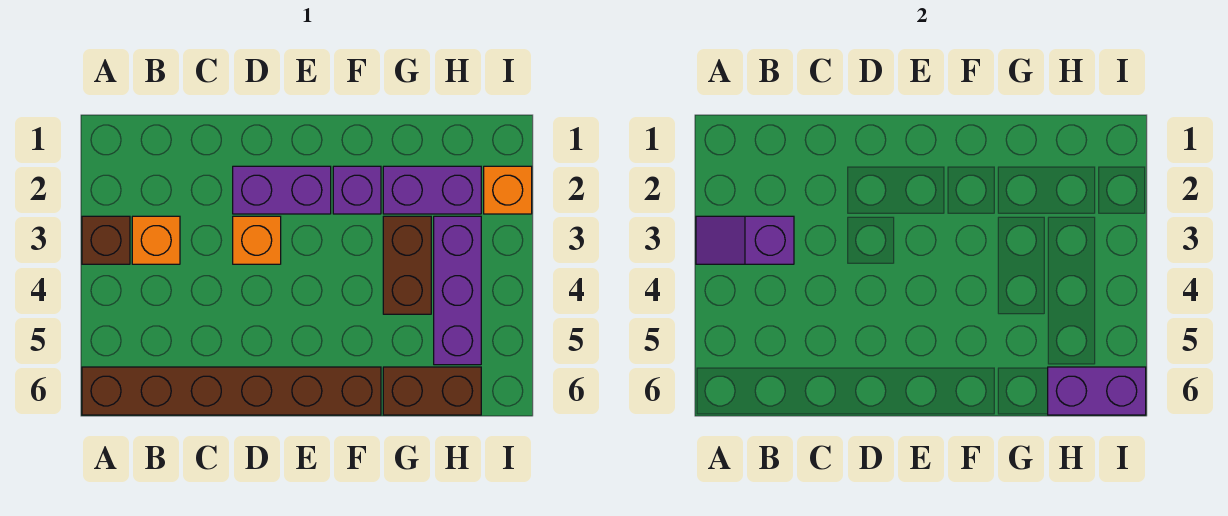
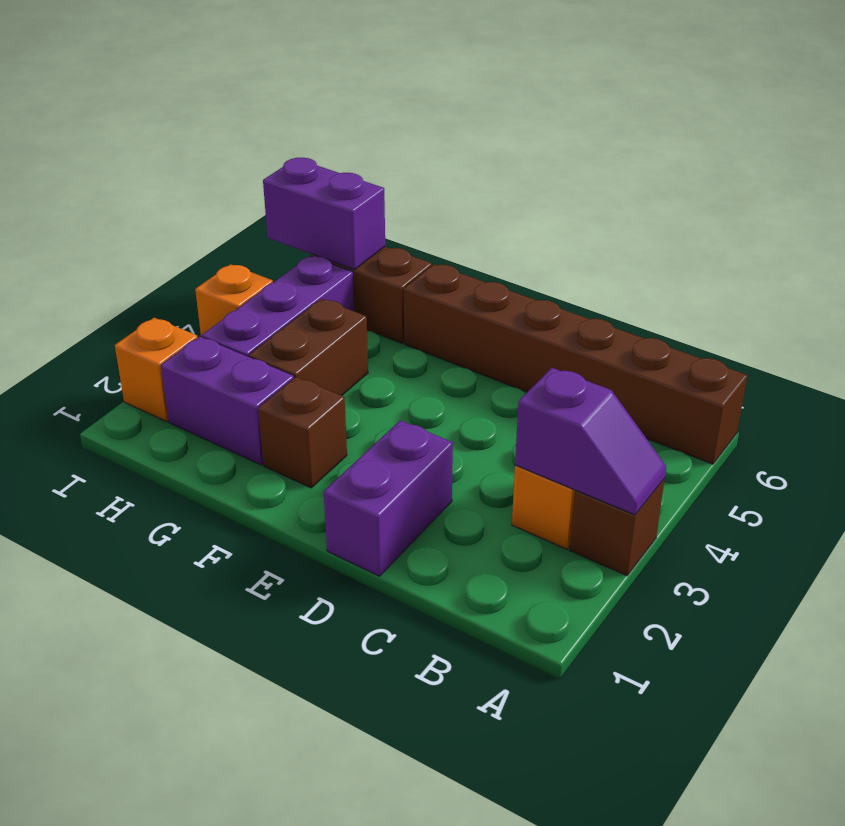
purple brick D2:E2 level 1 -> purple brick D1:D2 level 1
orange brick D3 level 1 -> orange brick I4 level 1
purple brick F2 level 1 -> brown brick F2 level 1

